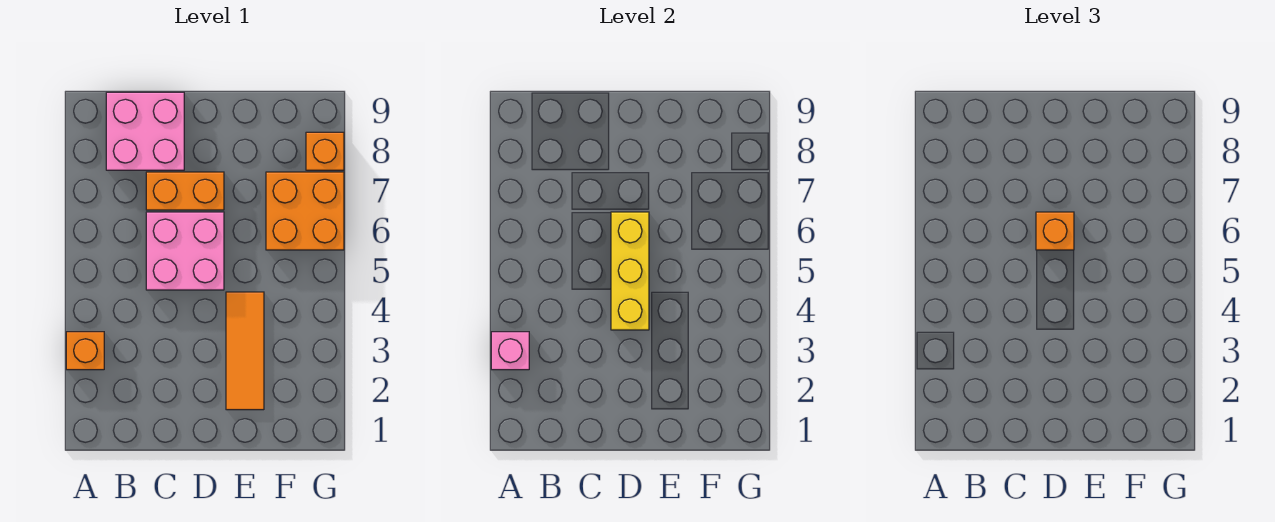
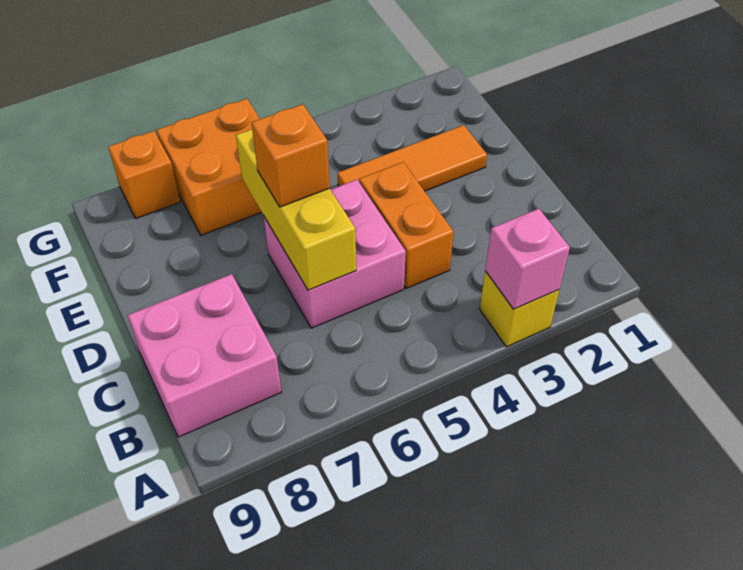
orange brick A3 level 1 -> yellow brick A3 level 1
orange brick C7:D7 level 1 -> orange brick C4:D4 level 1
yellow brick D4:D6 level 2 -> yellow brick C6:E6 level 2

